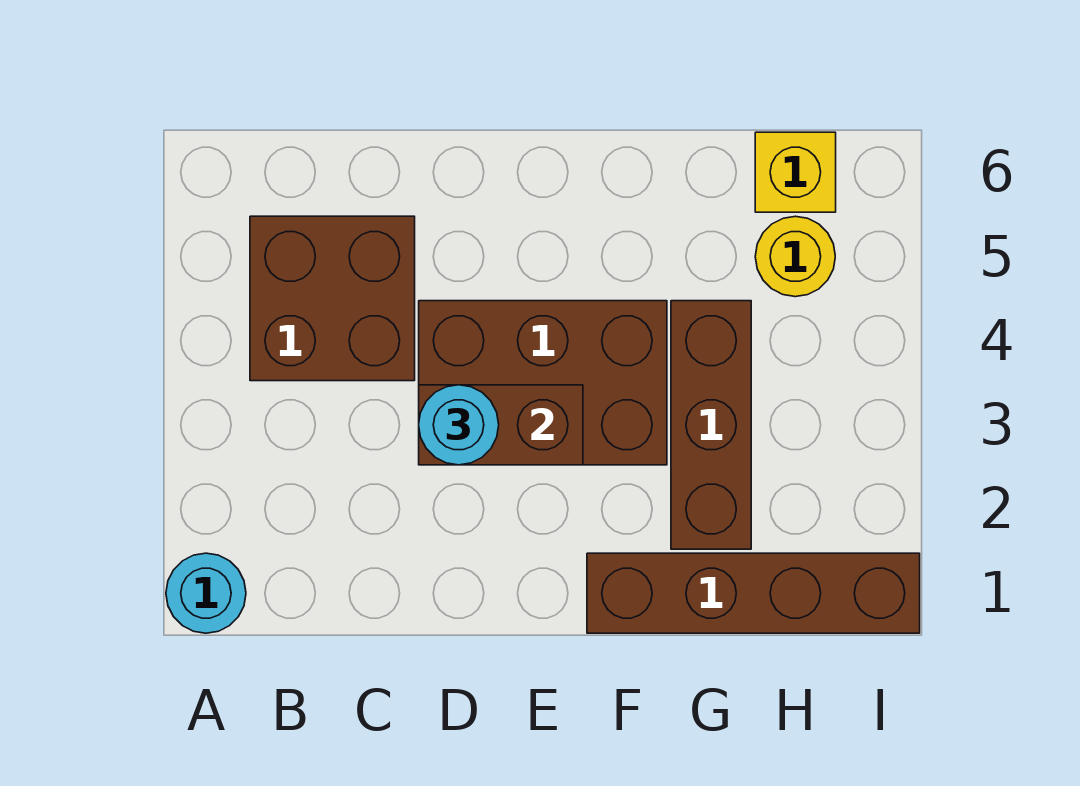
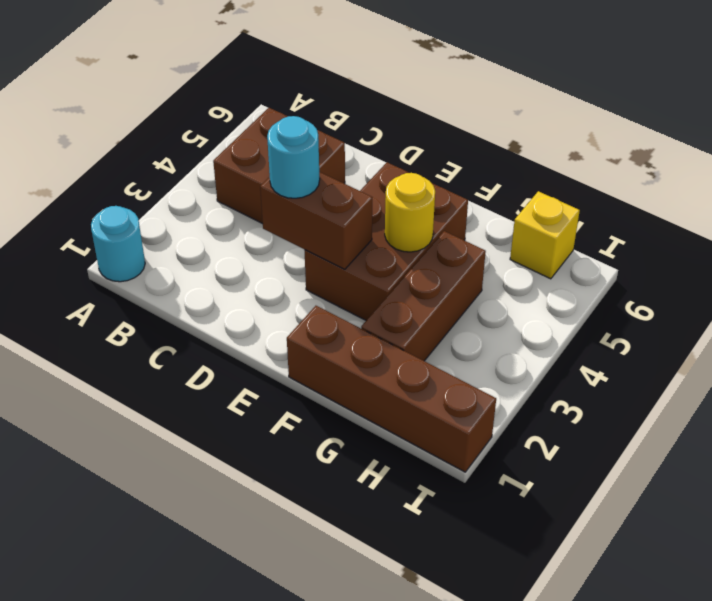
brown brick D3:F4 level 1 -> brown brick E3:F5 level 1
yellow round brick H5 level 1 -> yellow round brick F4 level 2

